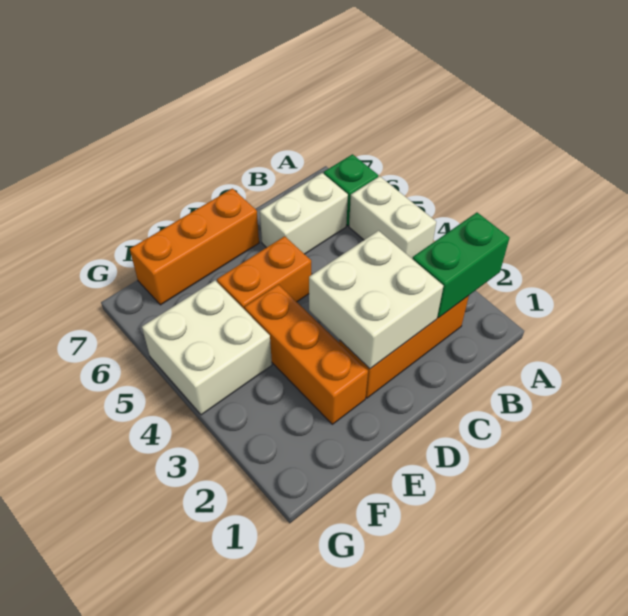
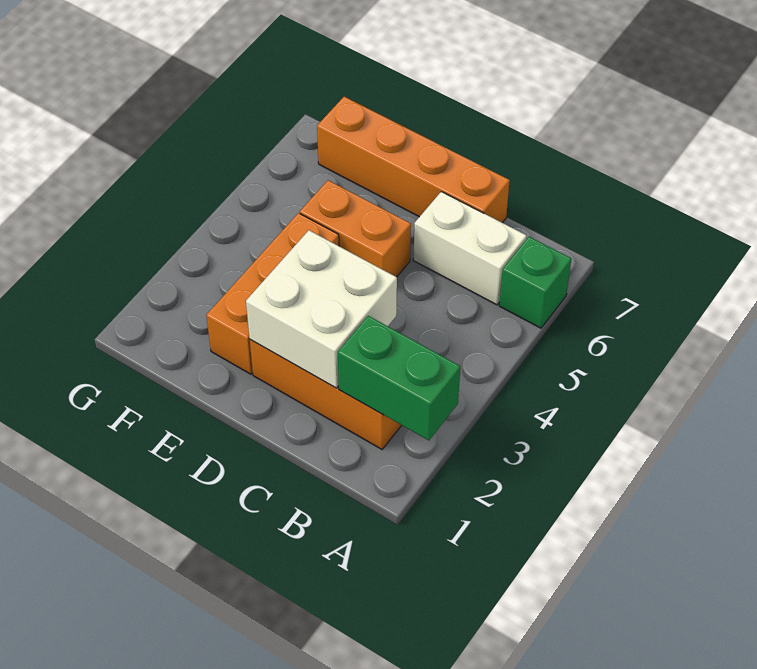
white brick A4:A5 level 1 -> none
orange brick D7:F7 level 1 -> orange brick C7:F7 level 1
white brick F4:G5 level 1 -> none

